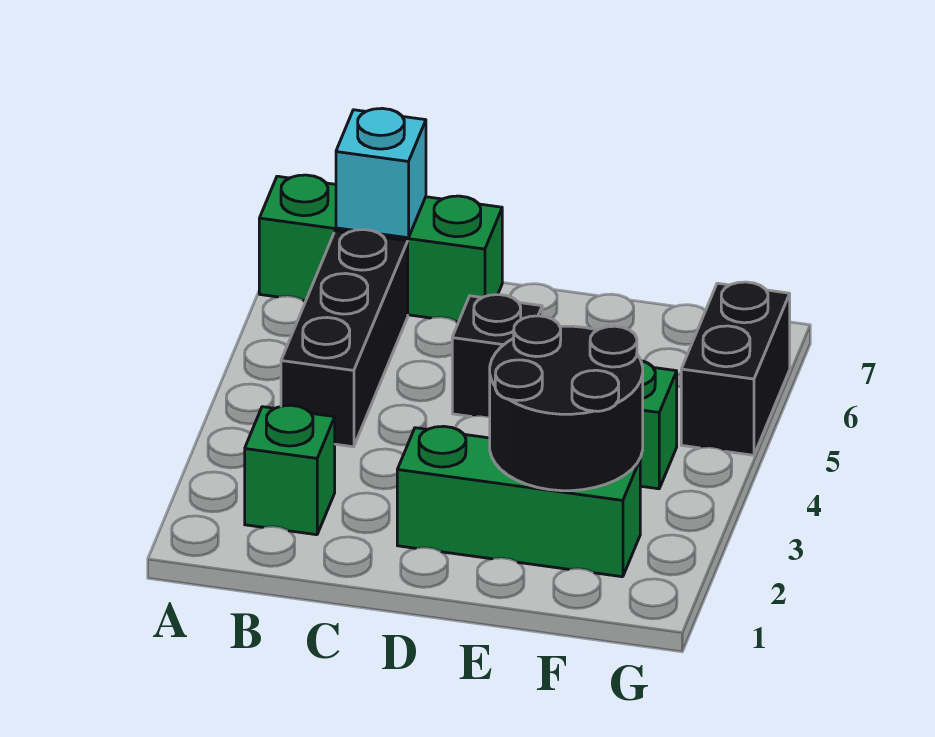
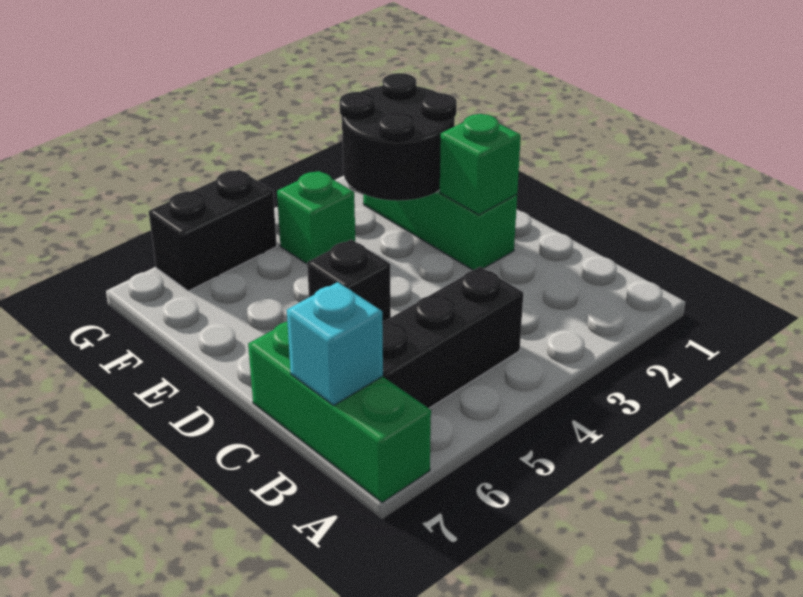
green brick B2 level 1 -> green brick D2 level 2

